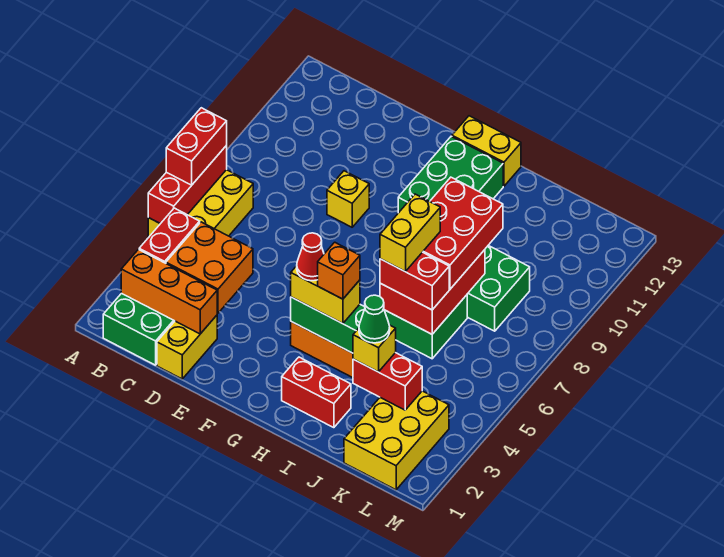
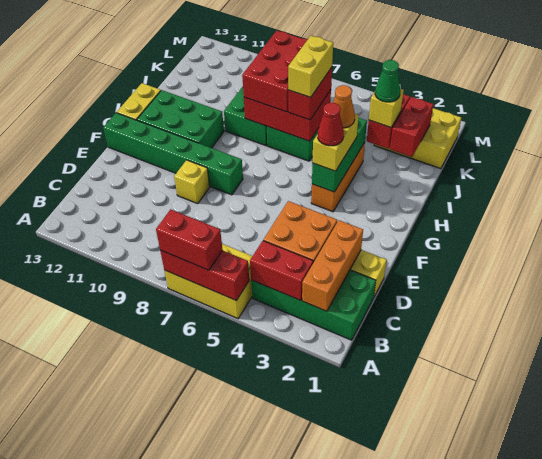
none -> green brick F8:F13 level 1
red brick H2:I2 level 1 -> red brick J2:K2 level 2
orange brick H4 level 4 -> orange cone H4 level 4
yellow brick I6:I7 level 4 -> yellow brick I6:J6 level 4
red brick I7:J9 level 3 -> red brick I7:K8 level 3

